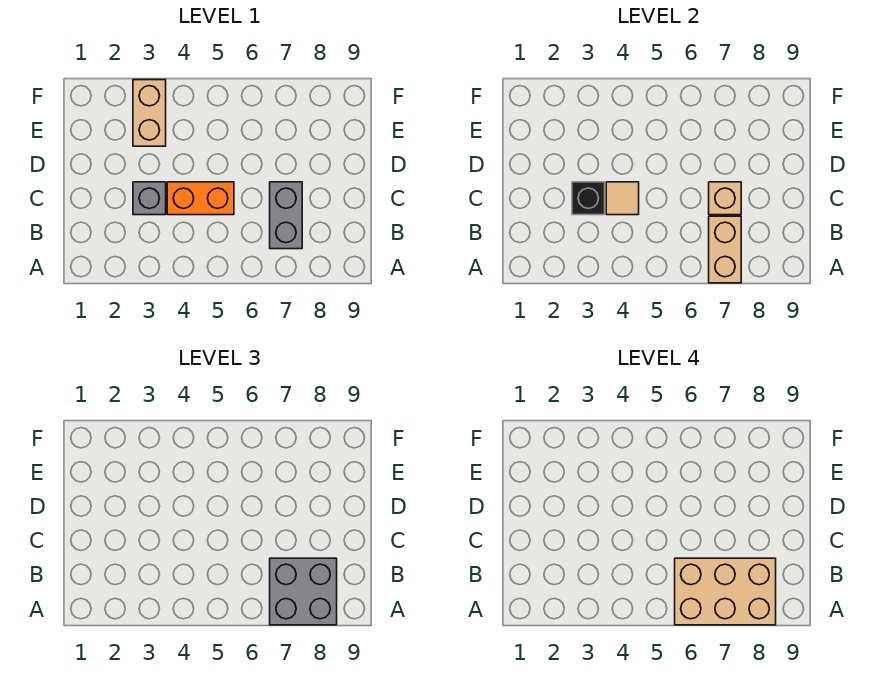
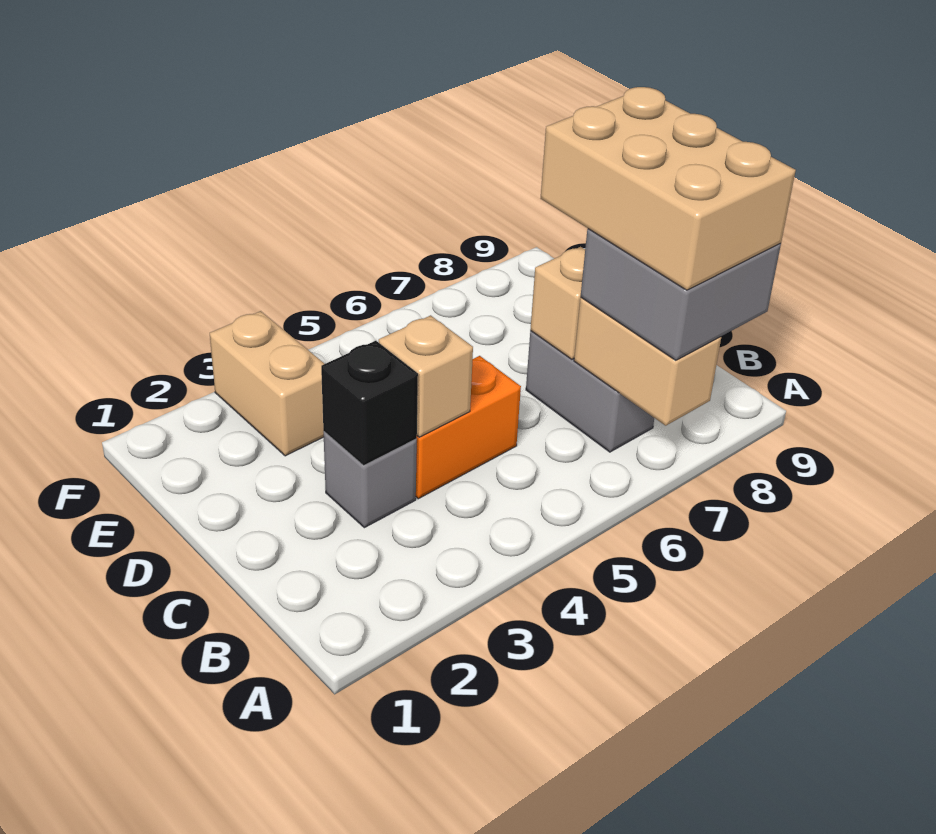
tan brick A6:B8 level 4 -> tan brick A7:C8 level 4
tan tile C4 level 2 -> tan brick C4 level 2

